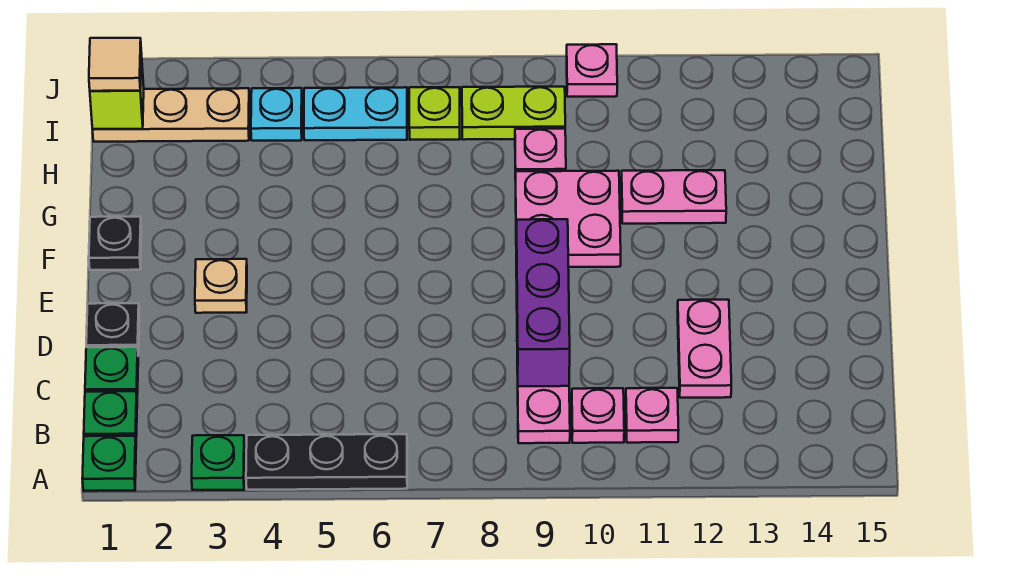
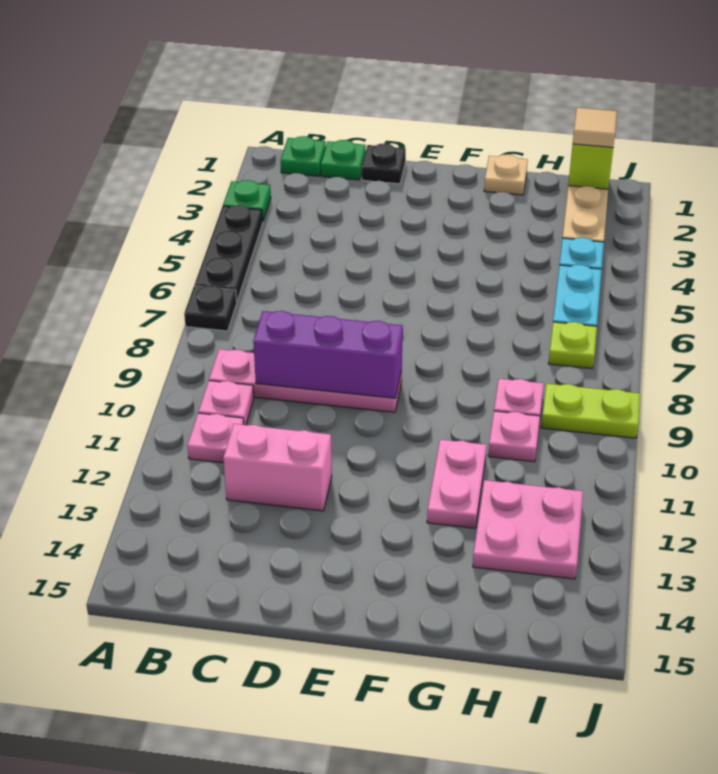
green plate A1 level 1 -> none
pink plate C12:D12 level 1 -> pink brick C12:D12 level 1
tan plate E3 level 1 -> tan plate G1 level 1
black plate F1 level 1 -> black plate A7 level 1
pink plate F9:G10 level 1 -> pink plate H12:I13 level 1
lime plate I8:I9 level 1 -> lime plate I9:J9 level 1
pink plate J10 level 1 -> pink plate H10 level 1

